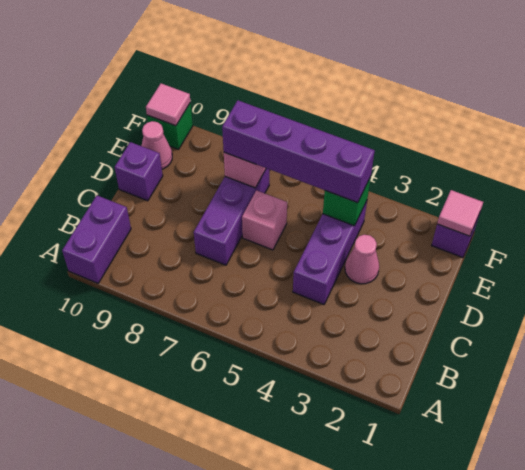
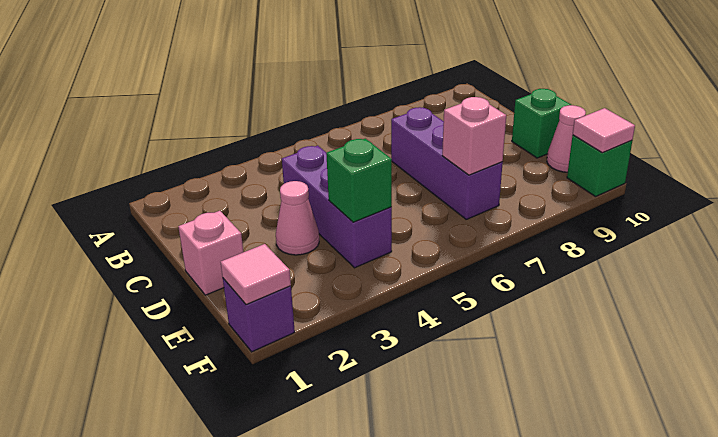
purple brick A10:B10 level 1 -> none
pink brick D6 level 1 -> pink brick D1 level 1
purple brick D10 level 1 -> green brick D10 level 1
purple brick E4:E7 level 3 -> none

